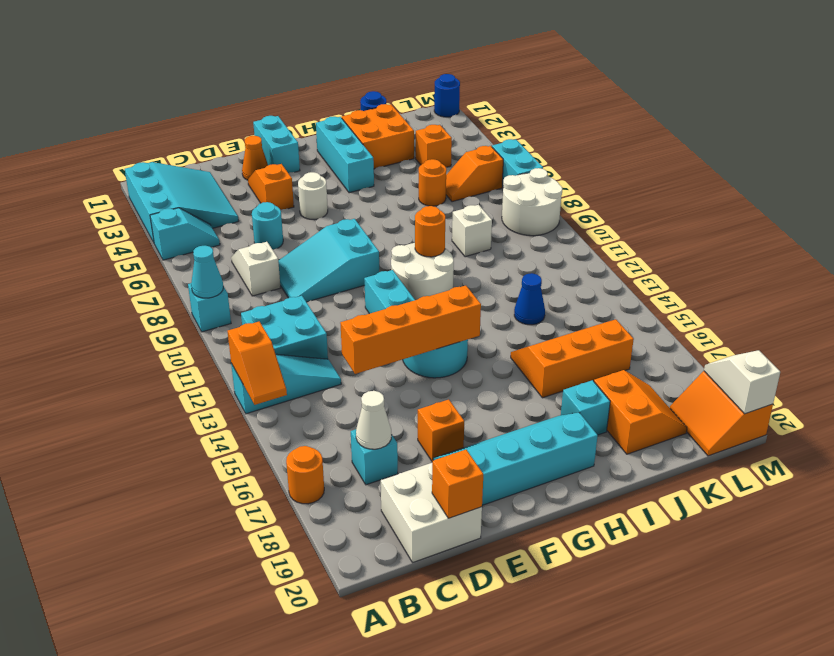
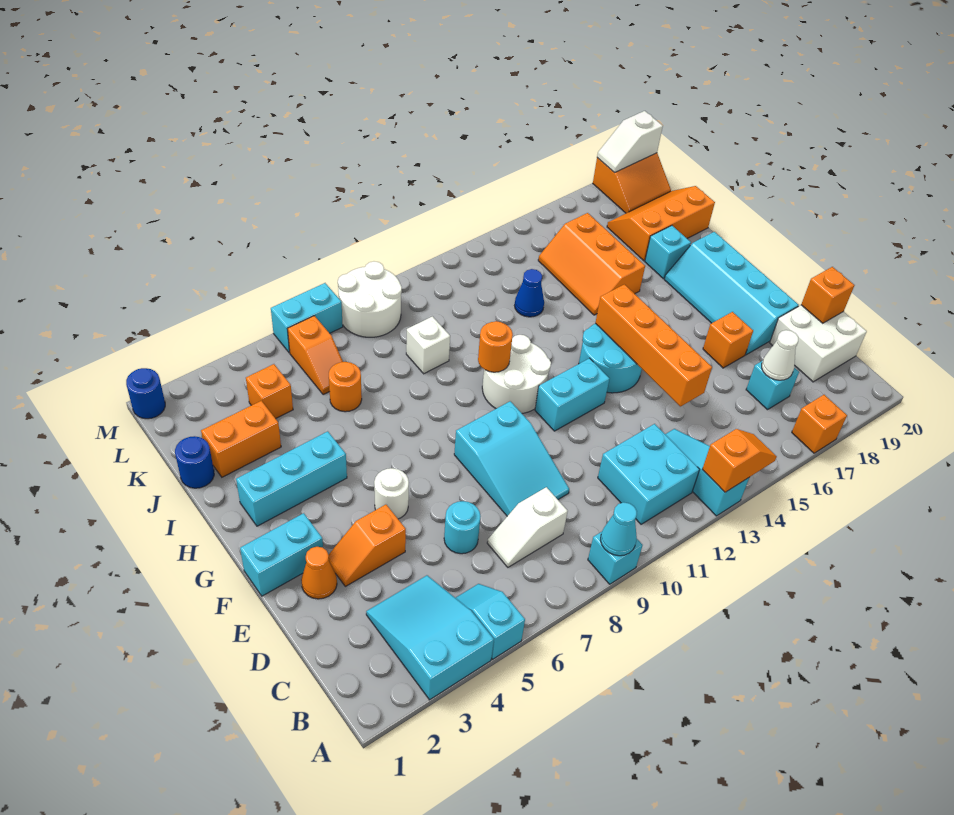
cyan slope A2:C4 level 1 top A -> cyan slope A3:C4 level 1 top A
orange round brick A17 level 1 -> orange brick A17 level 1
orange brick I2:J3 level 1 -> orange brick J2:J3 level 1
orange slope J18:K19 level 1 top J -> orange slope J18:K20 level 1 top J

